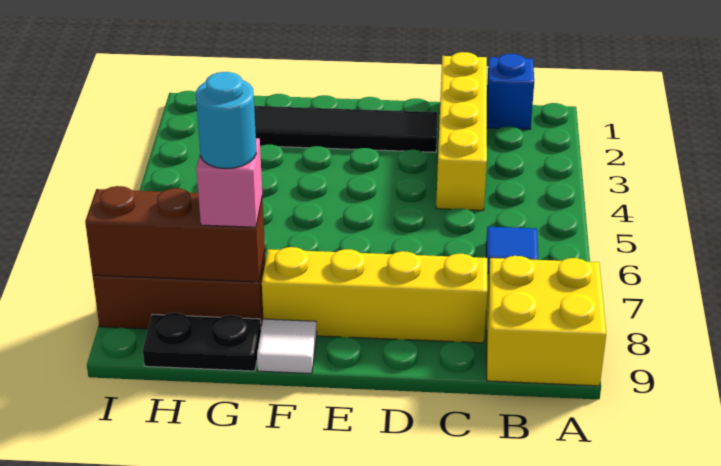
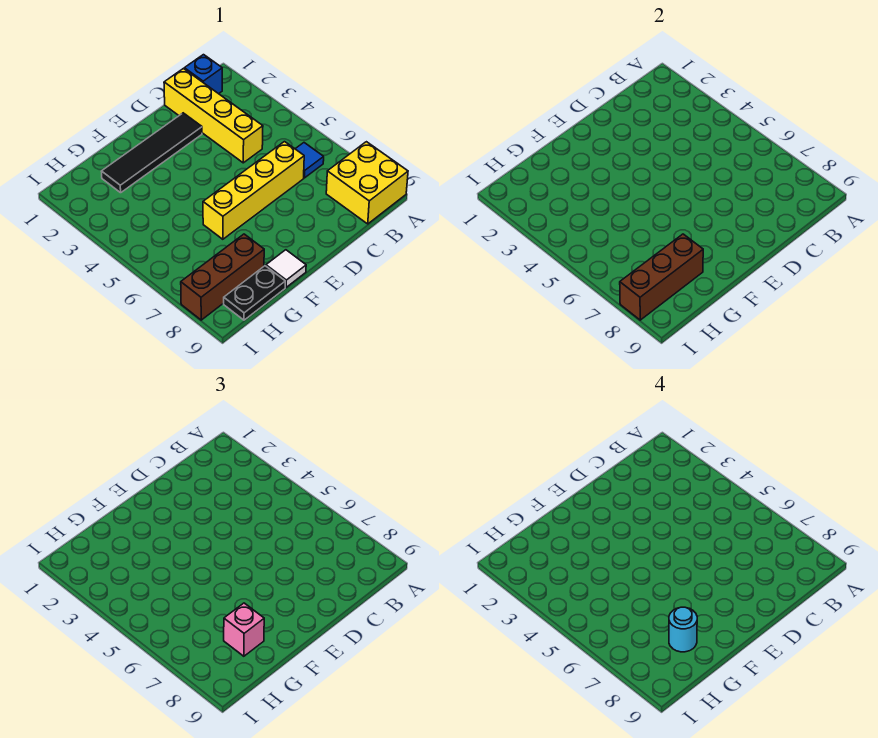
yellow brick C8:F8 level 1 -> yellow brick C6:F6 level 1

